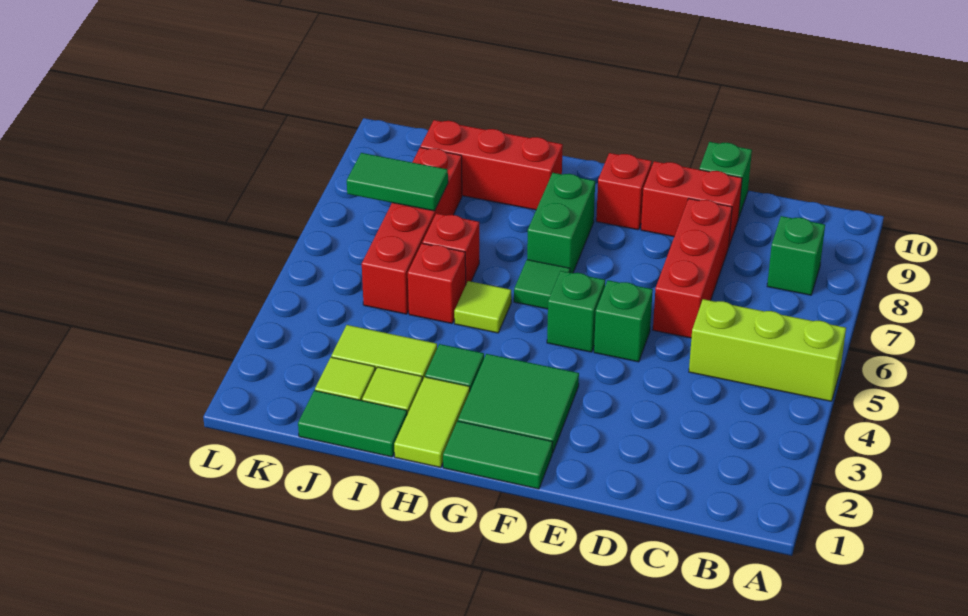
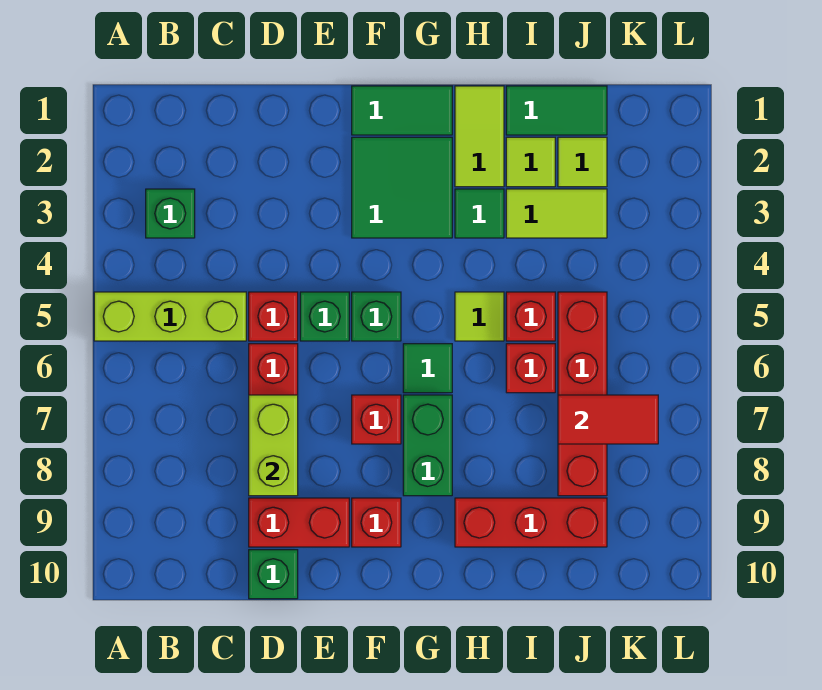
green brick B8 level 1 -> green brick B3 level 1
none -> red brick D5 level 1
none -> lime brick D7:D8 level 2
none -> red brick F7 level 1
green tile J7:K7 level 2 -> red tile J7:K7 level 2

